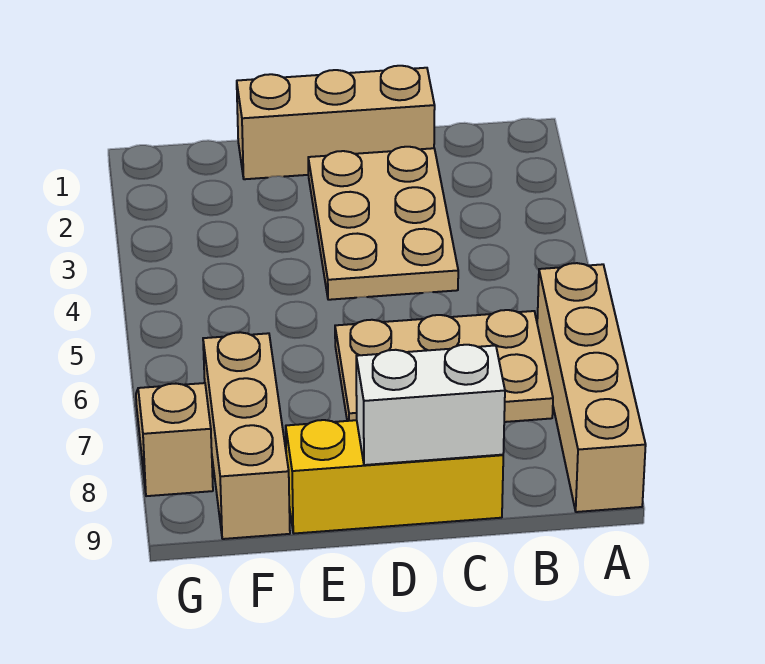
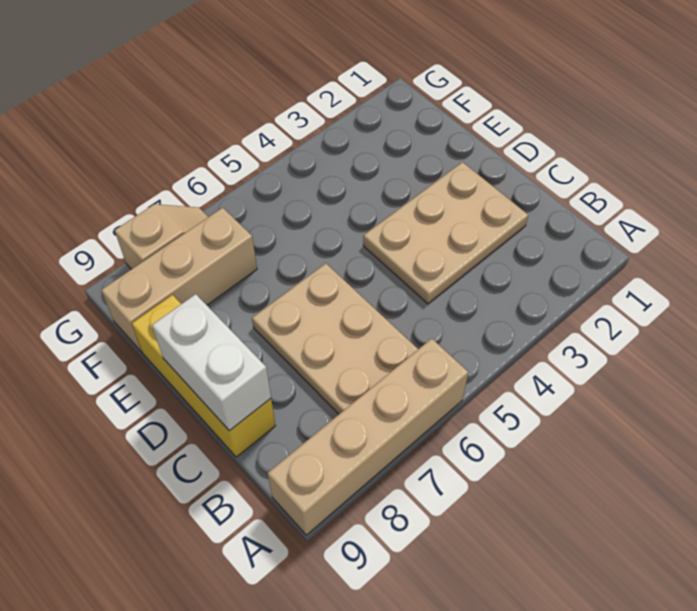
tan brick C1:E1 level 1 -> none

